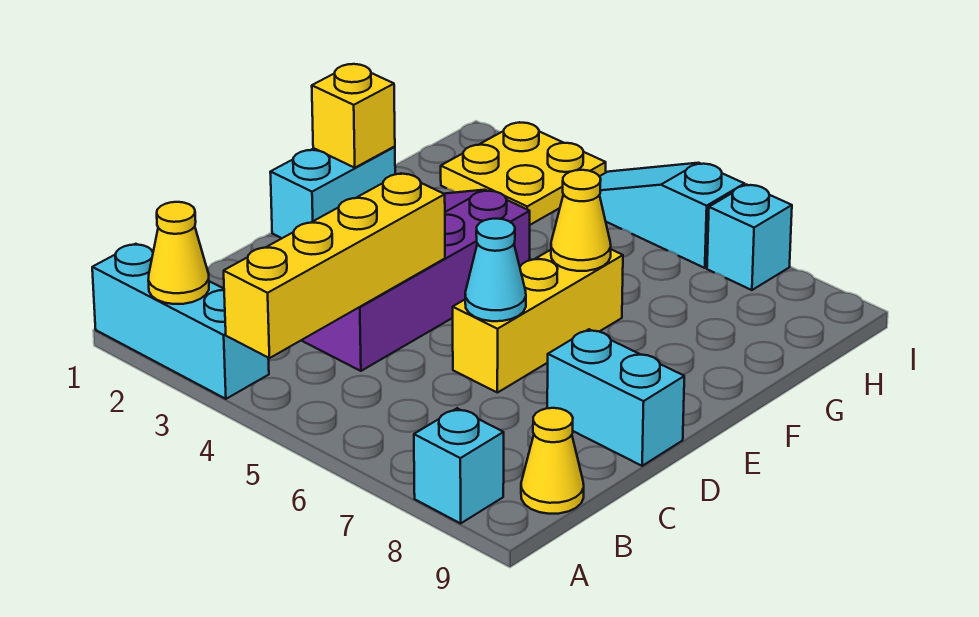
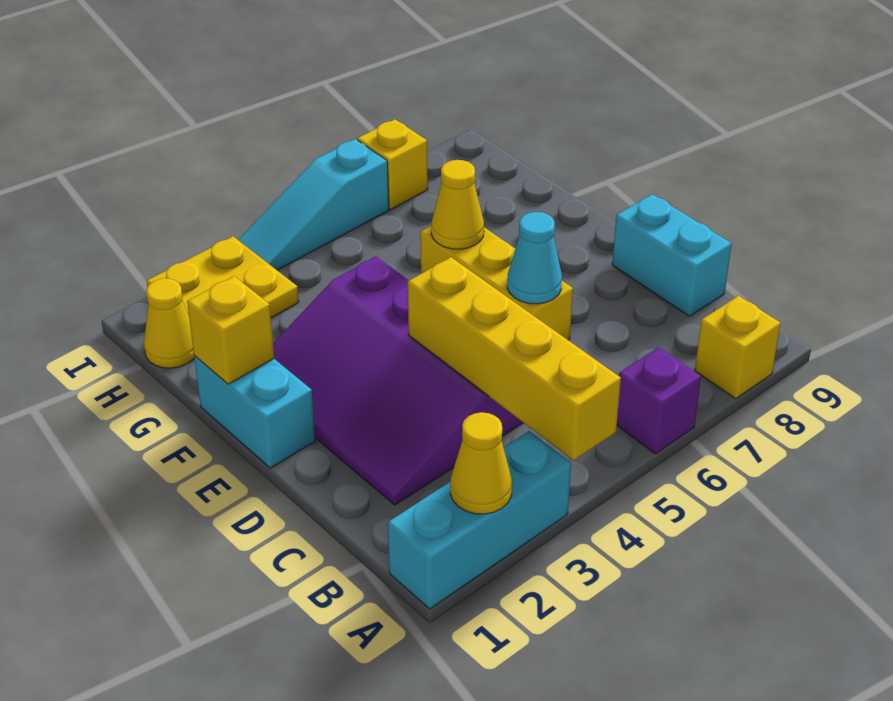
none -> purple brick A6 level 1
cyan brick A8 level 1 -> yellow brick A8 level 1
yellow cone B9 level 1 -> yellow cone H1 level 1
cyan brick D8:D9 level 1 -> cyan brick C9:D9 level 1
cyan brick I7 level 1 -> yellow brick I7 level 1

